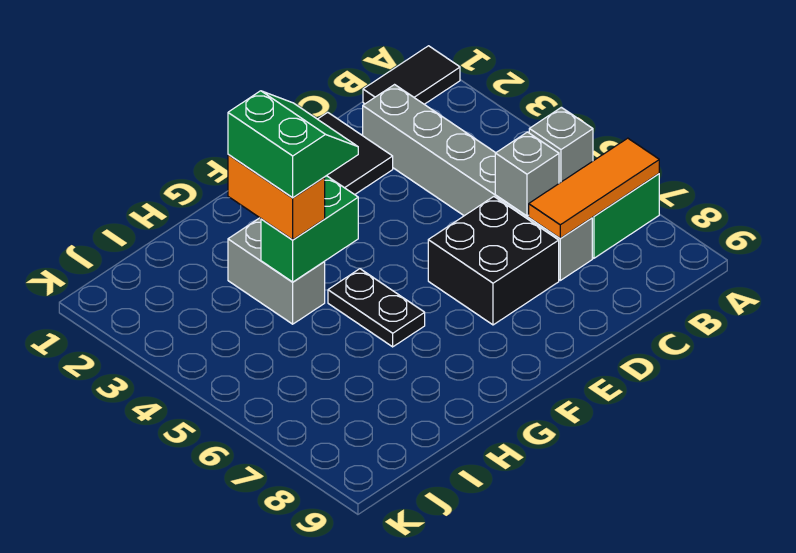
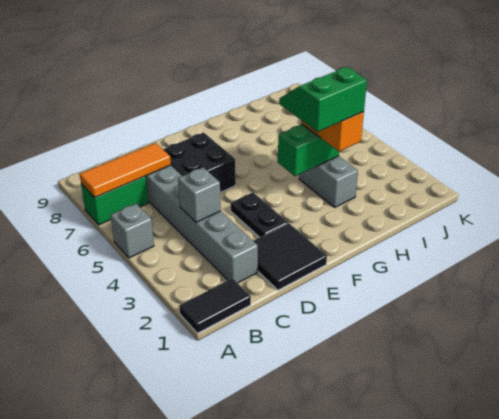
grey brick C6 level 2 -> grey brick C4 level 2
green slope G3:H4 level 4 top H -> green slope G3:H4 level 4 top 3
black plate G5:G6 level 1 -> black plate E3:E4 level 1

